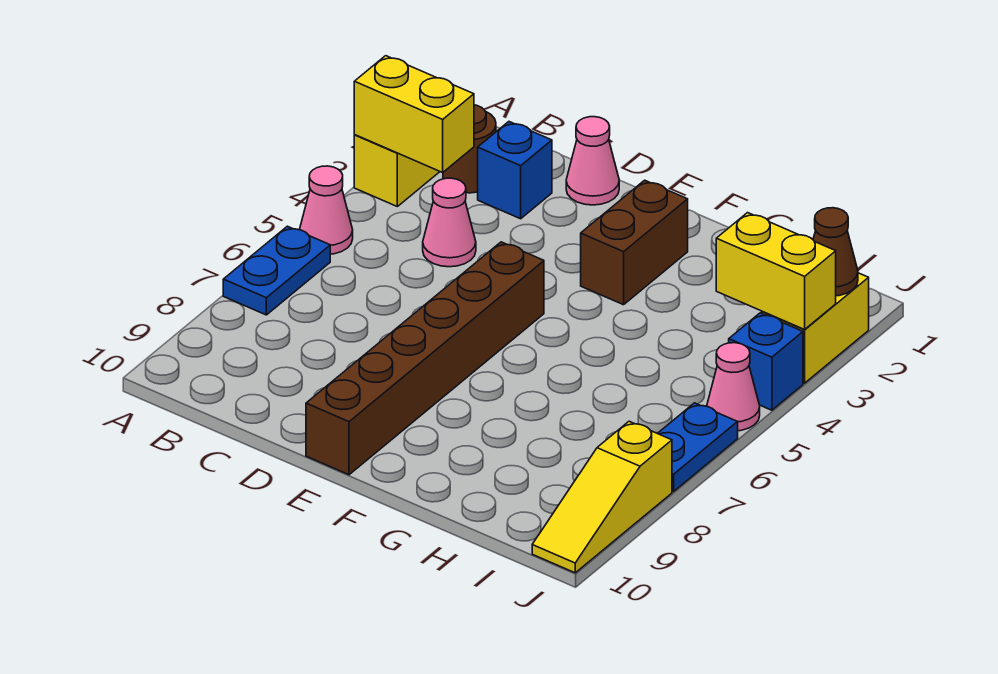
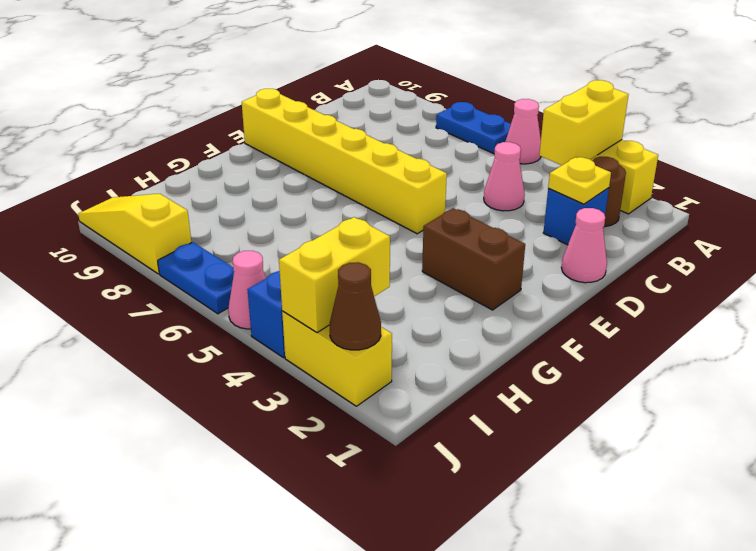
none -> yellow plate C2 level 2
brown brick E5:E10 level 1 -> yellow brick E5:E10 level 1

